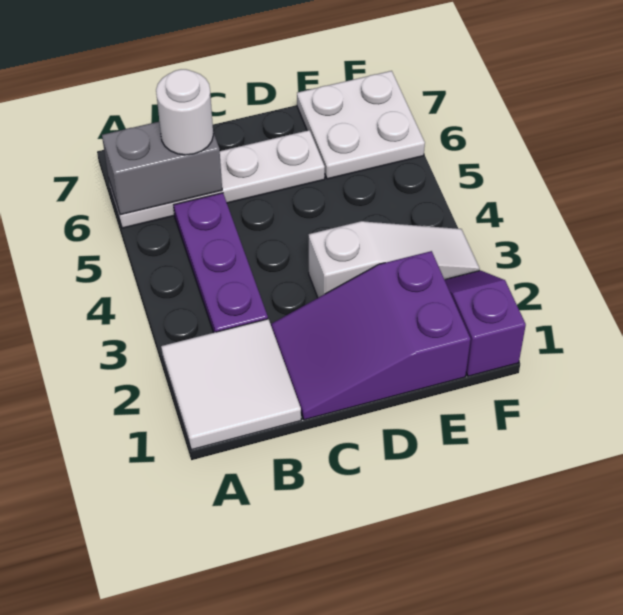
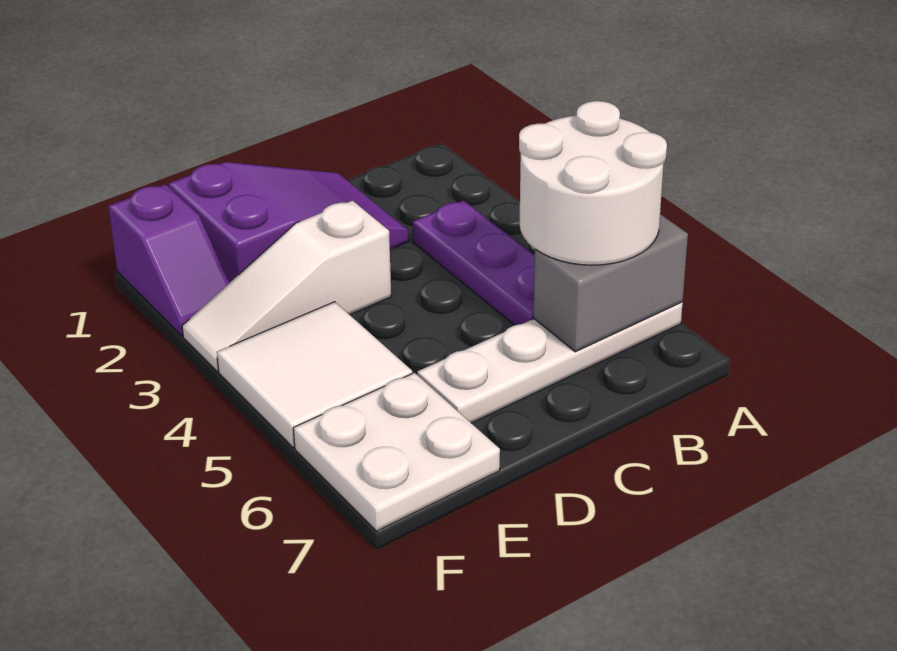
white tile A1:B2 level 1 -> white tile E4:F5 level 1
white round brick B6 level 3 -> white round brick A5:B6 level 3

